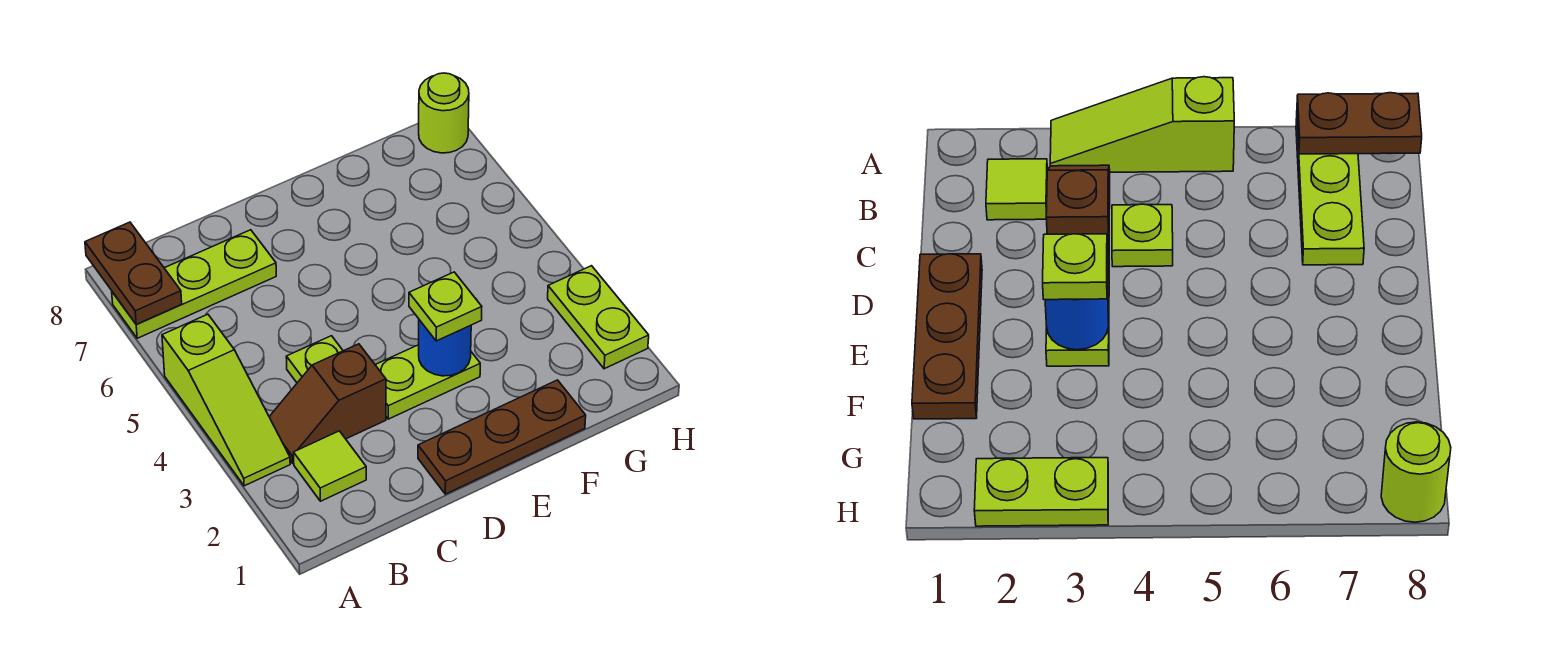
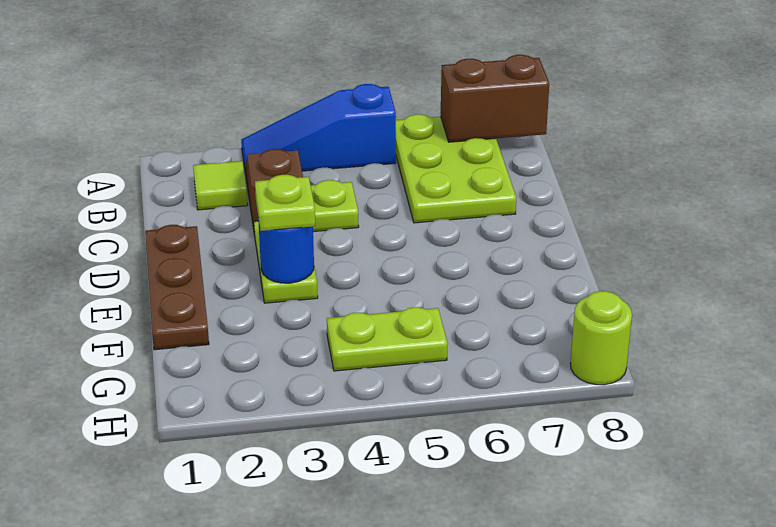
lime slope A3:A5 level 1 top 5 -> blue slope A3:A5 level 1 top 5
lime plate A7:C7 level 1 -> lime plate A6:C7 level 1
brown plate A7:A8 level 2 -> brown brick A7:A8 level 2
lime plate H2:H3 level 1 -> lime plate G4:G5 level 1

